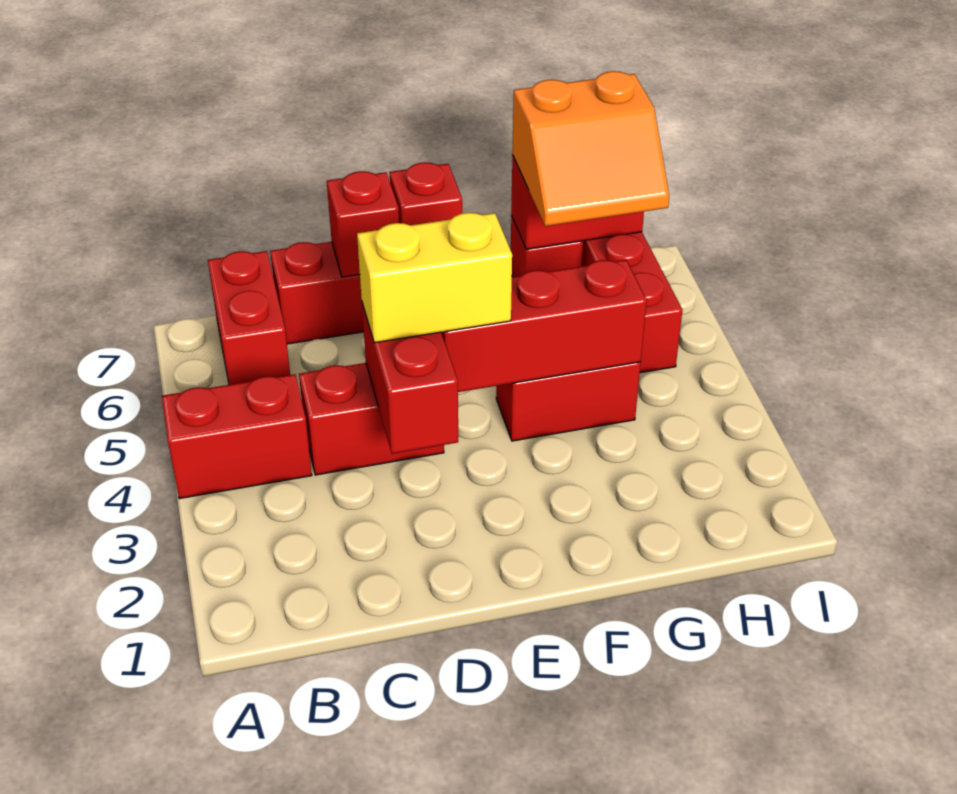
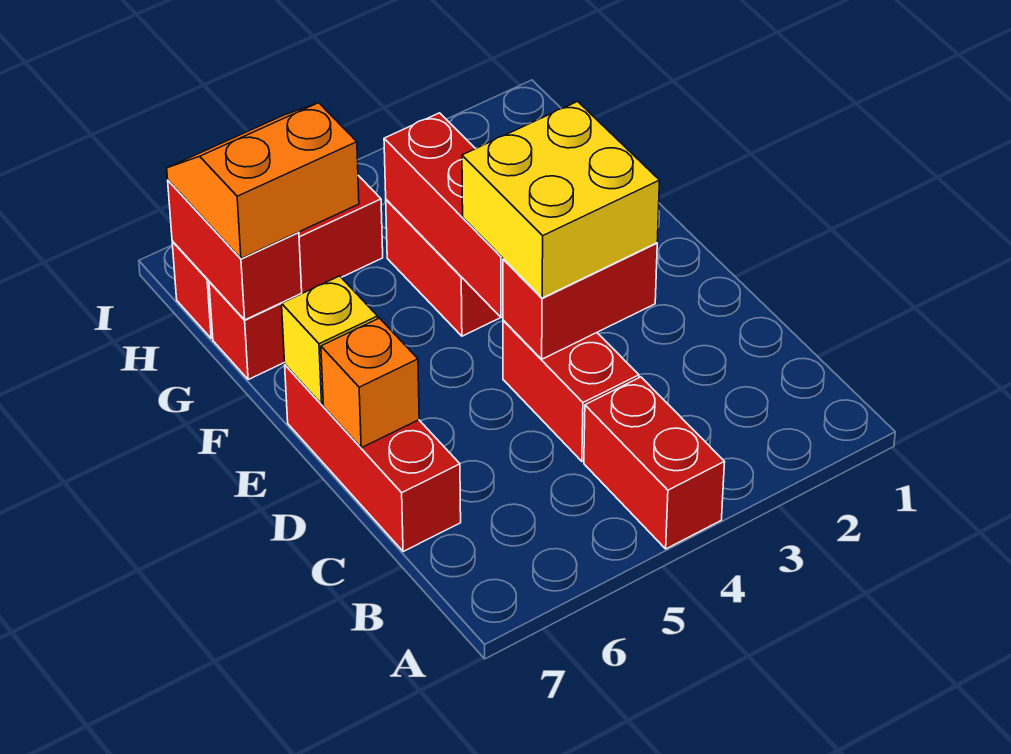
red brick B6:B7 level 1 -> none
yellow brick D4:E4 level 3 -> yellow brick D3:E4 level 3
red brick D7 level 2 -> orange brick D7 level 2
red brick E7 level 2 -> yellow brick E7 level 2
orange slope G6:H7 level 3 top 7 -> orange slope G6:H7 level 3 top G

